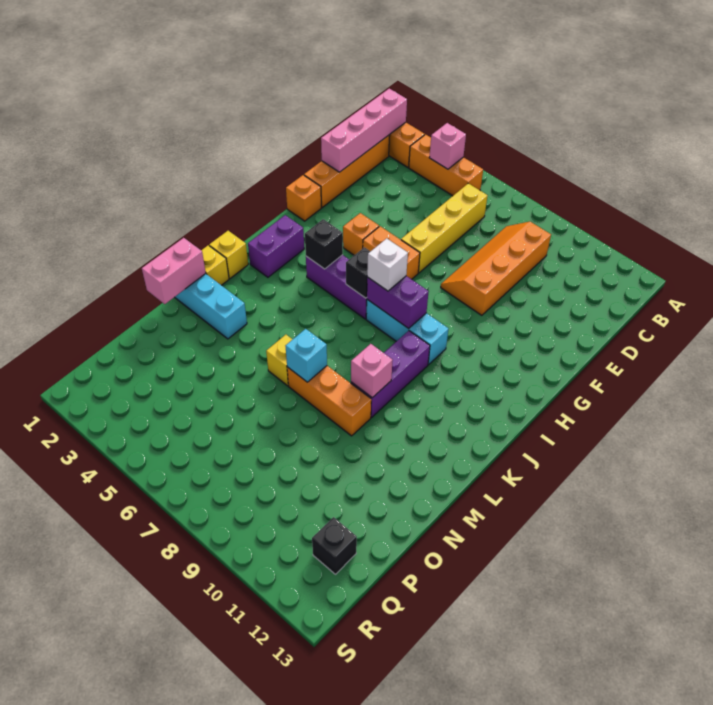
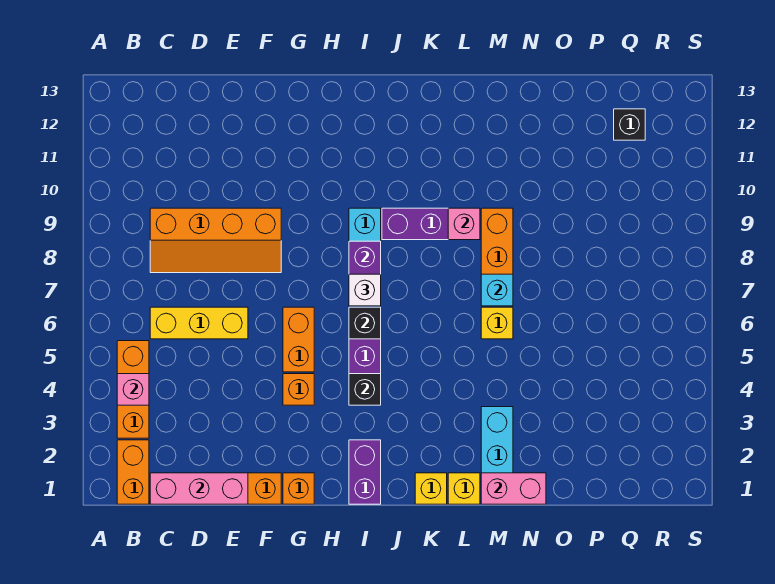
pink brick B1:E1 level 2 -> pink brick C1:E1 level 2
yellow brick C6:F6 level 1 -> yellow brick C6:E6 level 1
purple brick I2:J2 level 1 -> purple brick I1:I2 level 1

